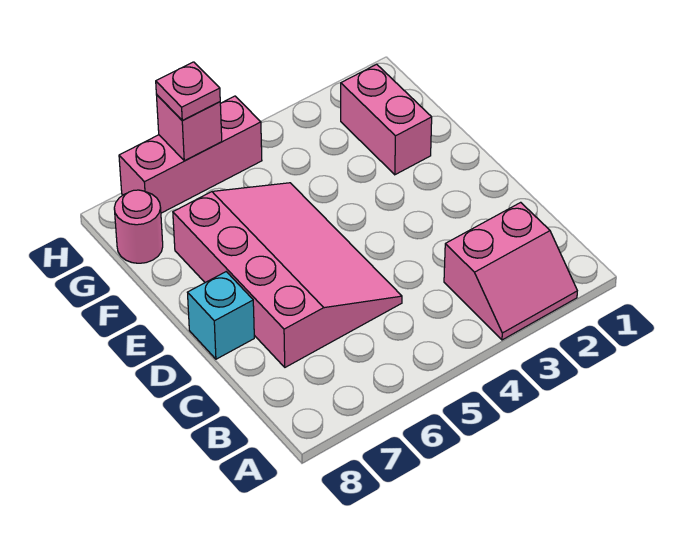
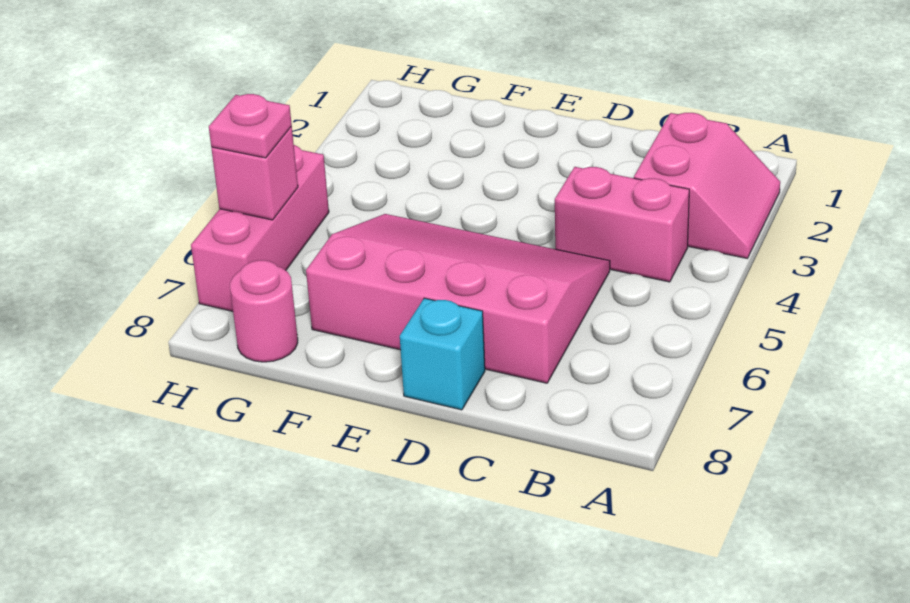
pink brick F2:G2 level 1 -> pink brick B4:C4 level 1

